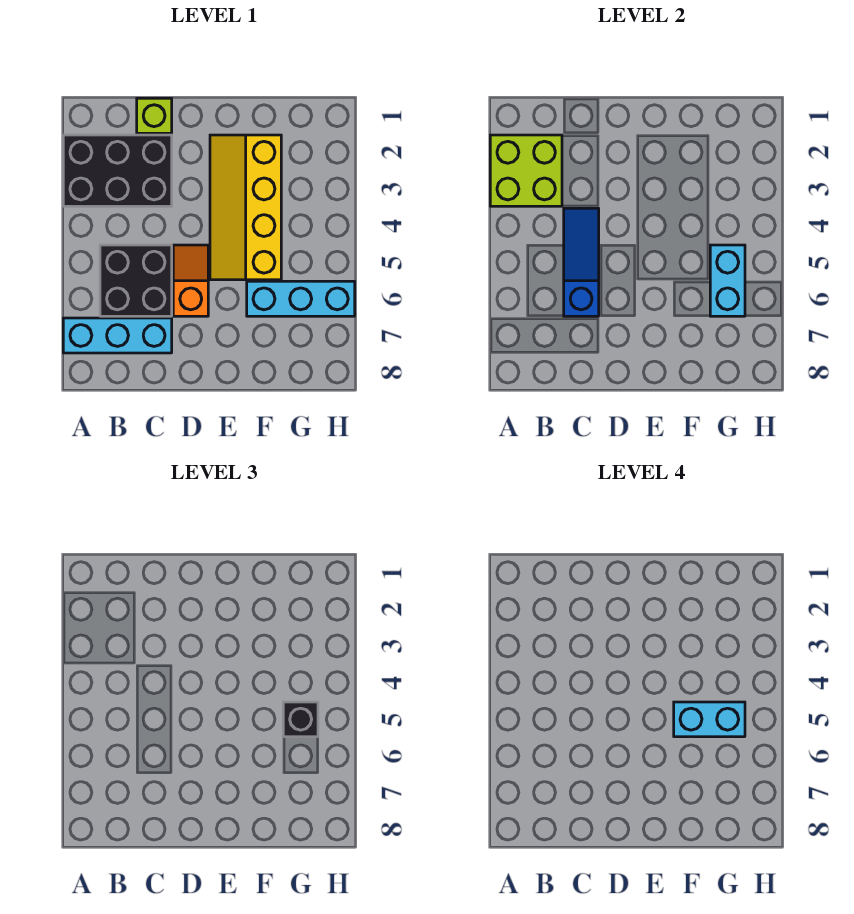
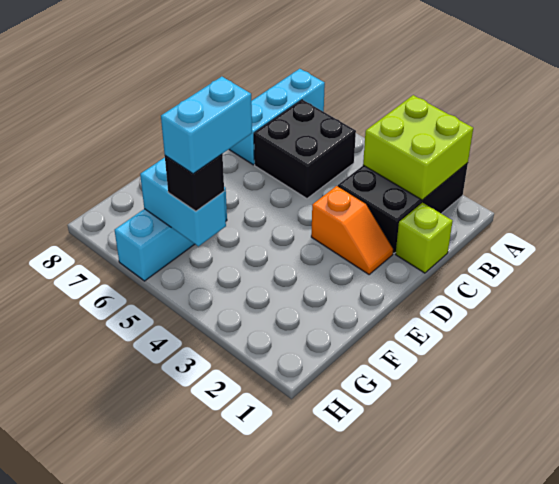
blue slope C4:C6 level 2 top 6 -> none
orange slope D5:D6 level 1 top 6 -> orange slope D2:D3 level 1 top 3
yellow slope E2:F5 level 1 top F -> none

